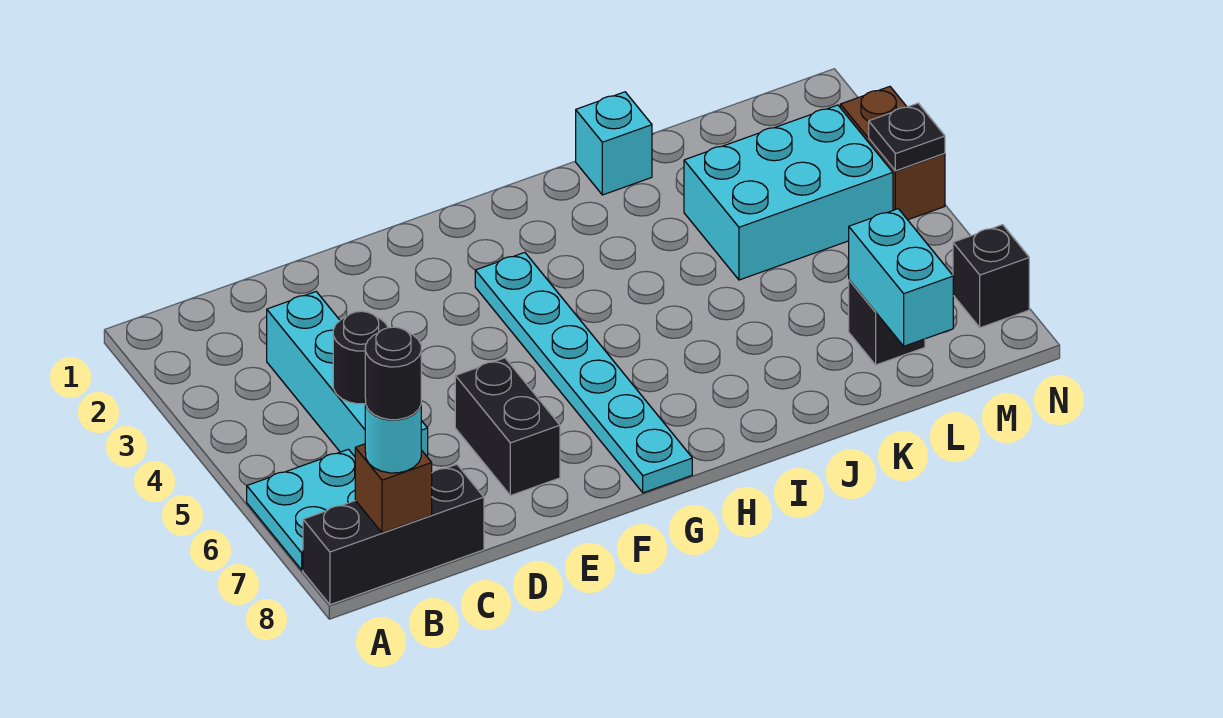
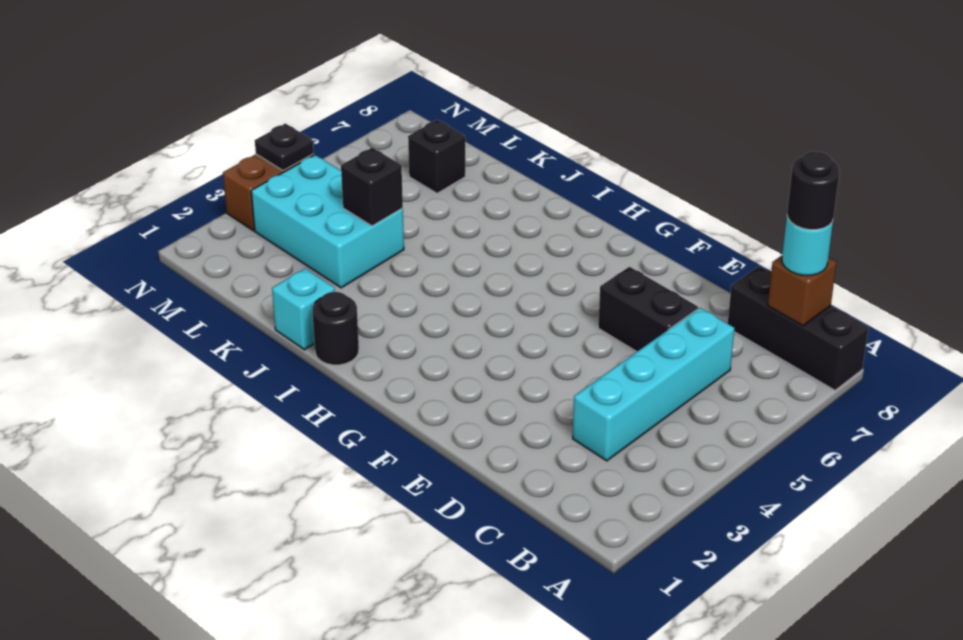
cyan plate A6:B7 level 1 -> none
black round brick C5 level 2 -> black round brick I1 level 1
black brick E6:E7 level 1 -> black brick D6:E6 level 1
cyan plate G3:G8 level 1 -> none
cyan brick L7:L8 level 2 -> none
black brick N7 level 1 -> black brick K4 level 2

